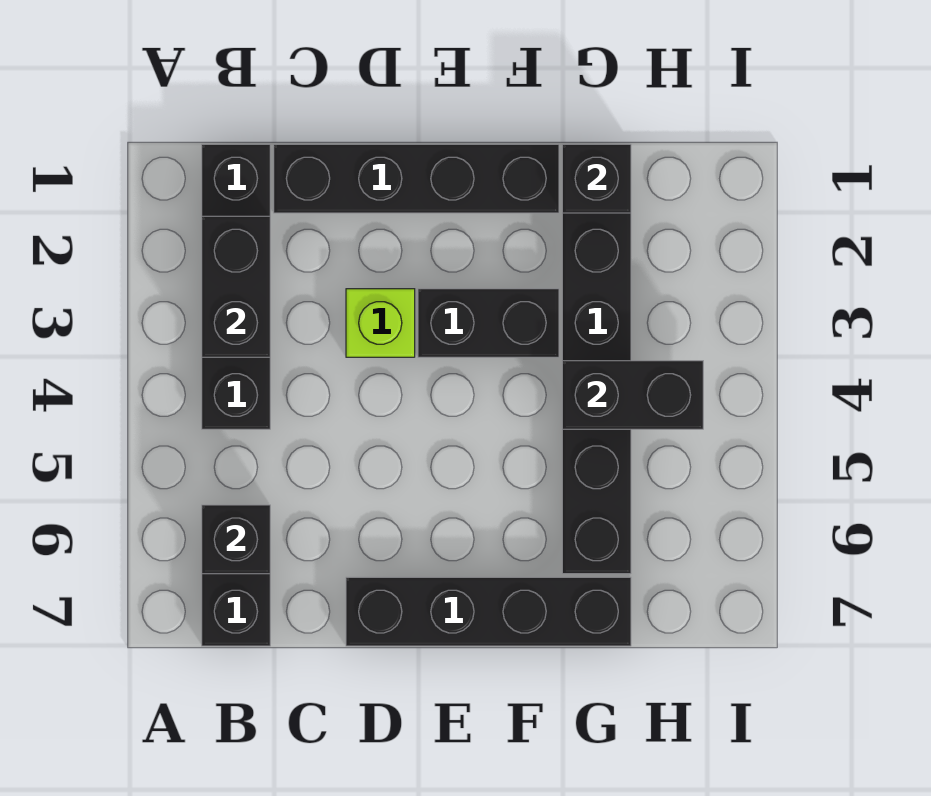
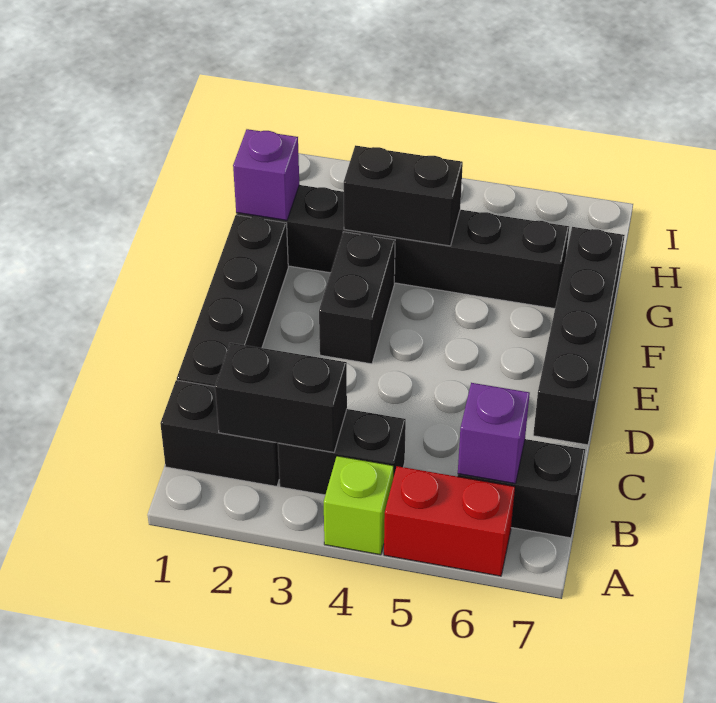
none -> red brick A5:A6 level 1
black brick B6 level 2 -> purple brick B6 level 2
lime brick D3 level 1 -> lime brick A4 level 1
black brick G1 level 2 -> purple brick G1 level 2
black brick G4:H4 level 2 -> black brick G3:G4 level 2

